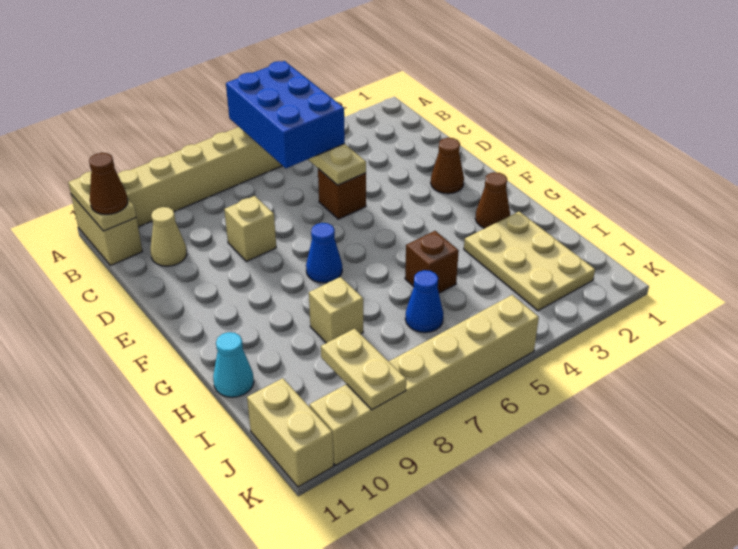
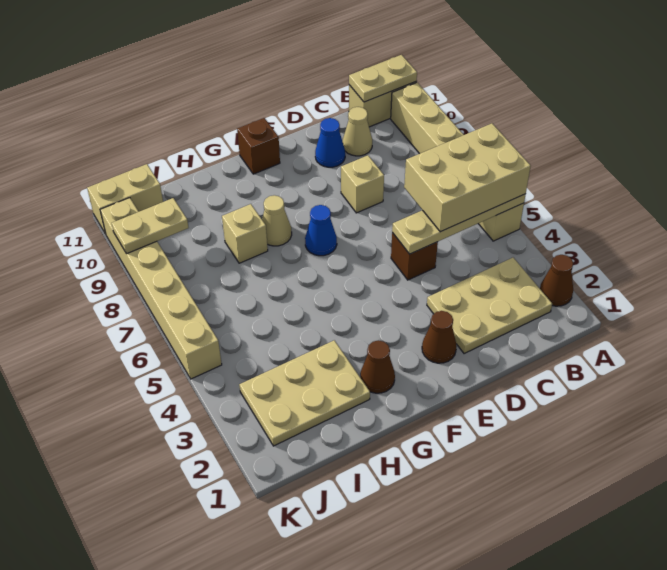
blue brick A5:C6 level 3 -> tan brick A5:C6 level 3
none -> tan plate B2:D3 level 1
brown cone B11 level 3 -> brown cone A2 level 1
none -> tan cone G8 level 1
brown brick H5 level 1 -> brown brick F11 level 1
cyan cone H11 level 1 -> none
blue cone I6 level 1 -> blue cone D10 level 1

